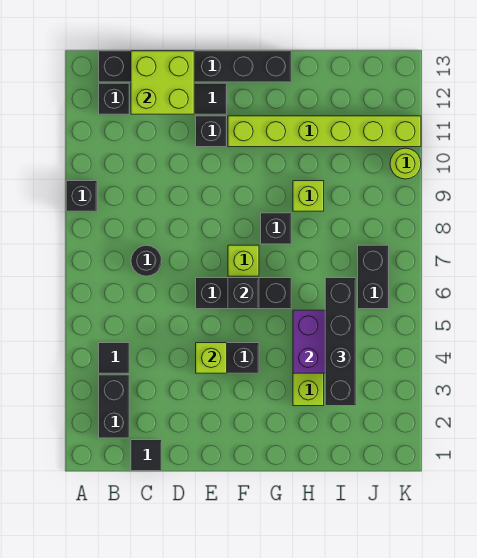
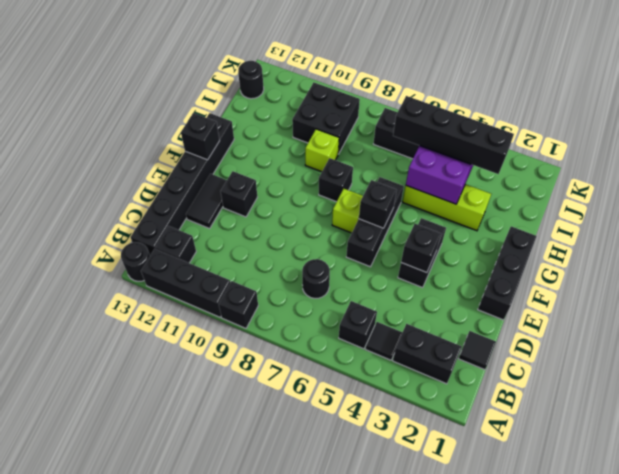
none -> black brick A10:A12 level 1
none -> black round brick A13 level 1
none -> black brick B5 level 1
lime brick C12:D13 level 2 -> none
none -> black brick E1:G1 level 1
lime brick E4 level 2 -> black brick E4 level 2
lime brick F11:K11 level 1 -> none
none -> black brick F13 level 2
none -> black brick I9:J10 level 1
none -> black round brick J13 level 1
lime round brick K10 level 1 -> none

